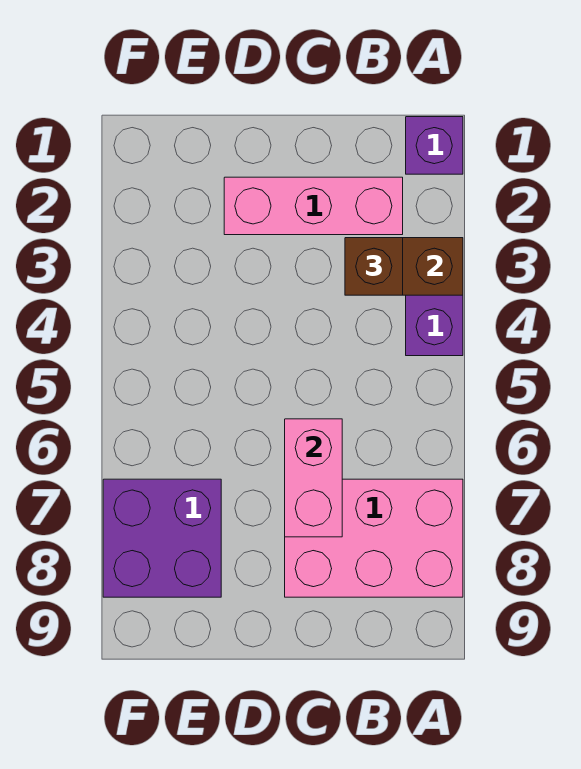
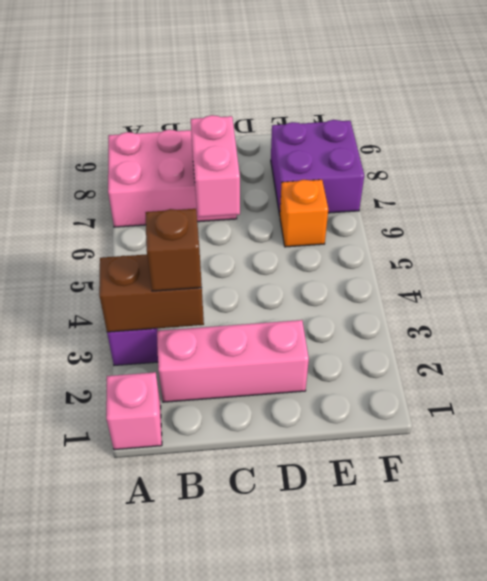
purple brick A1 level 1 -> pink brick A1 level 1
none -> orange brick E6 level 1

